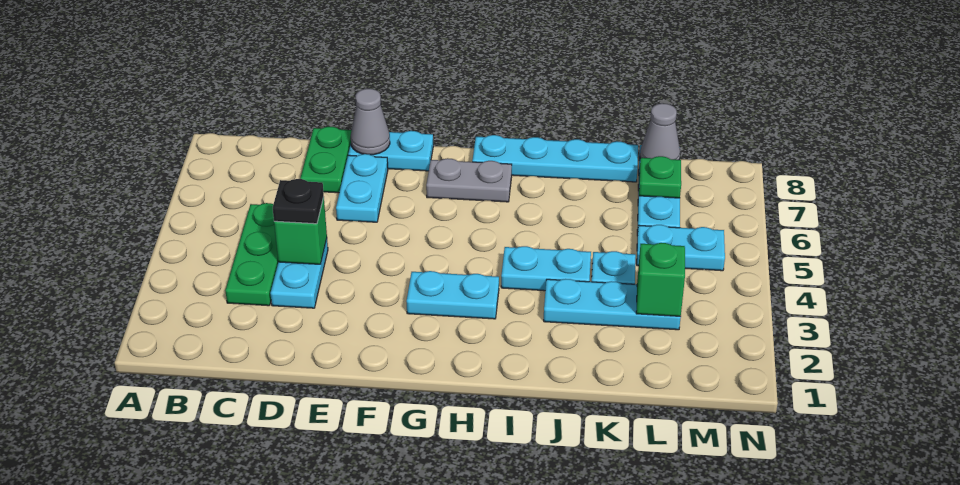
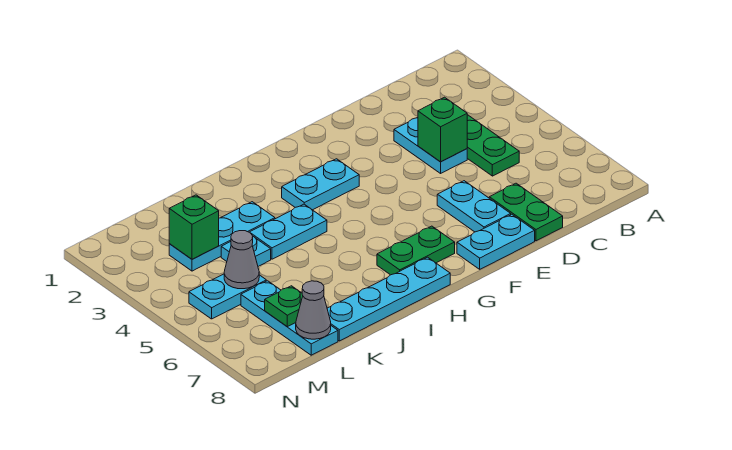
black plate D4 level 3 -> none
grey cone E8 level 2 -> grey cone L5 level 2
grey plate G7:H7 level 1 -> green plate G7:H7 level 1

